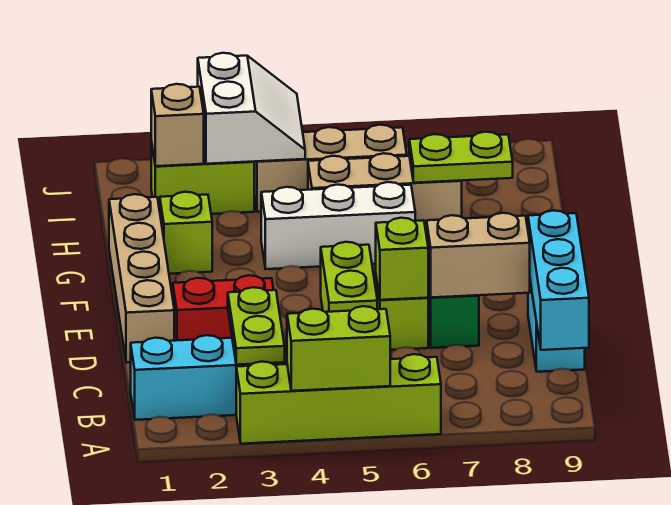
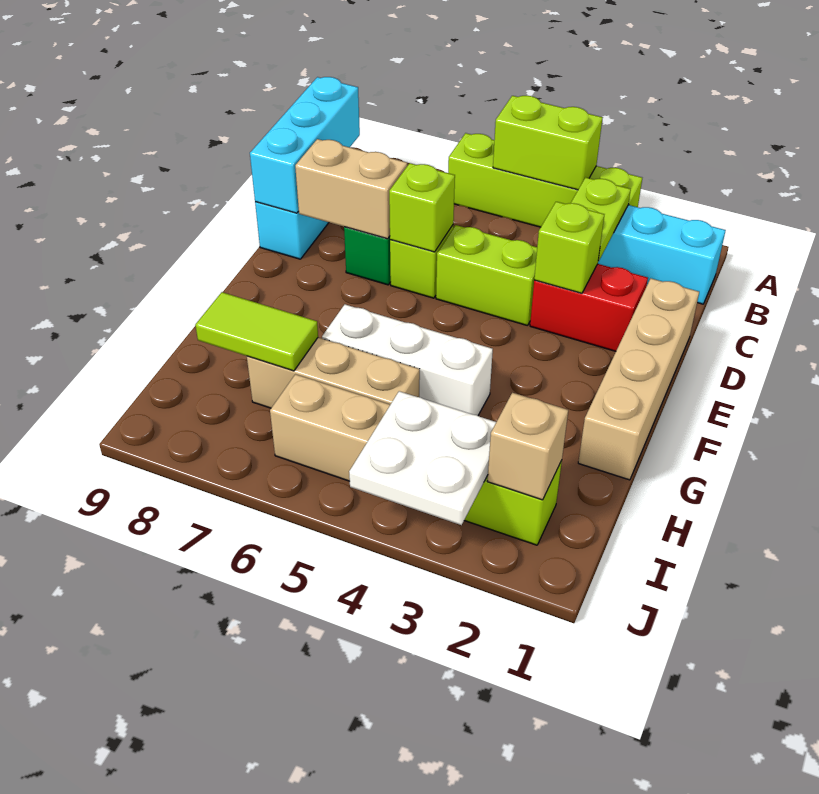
lime brick D5:E5 level 1 -> lime brick D4:D5 level 1
lime brick G2 level 1 -> lime brick D3 level 2
lime plate H7:H8 level 2 -> lime tile H7:H8 level 2
white slope I3:J4 level 2 top 3 -> white plate I3:J4 level 2

